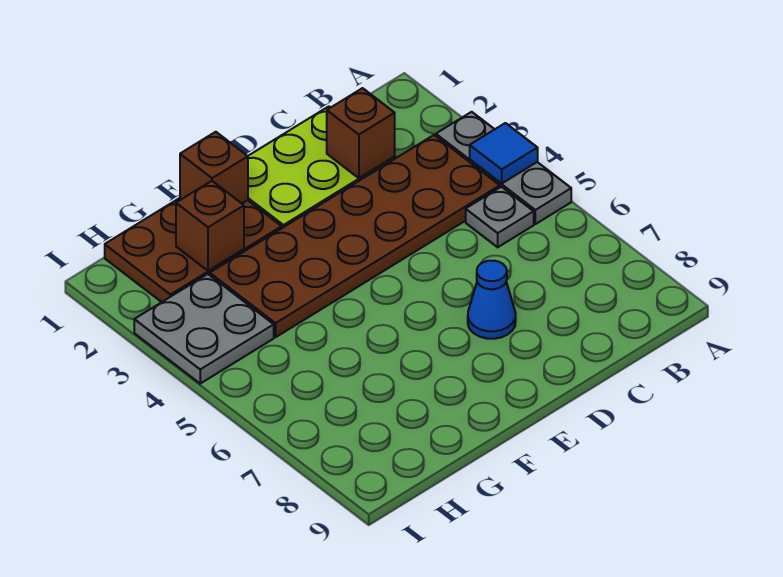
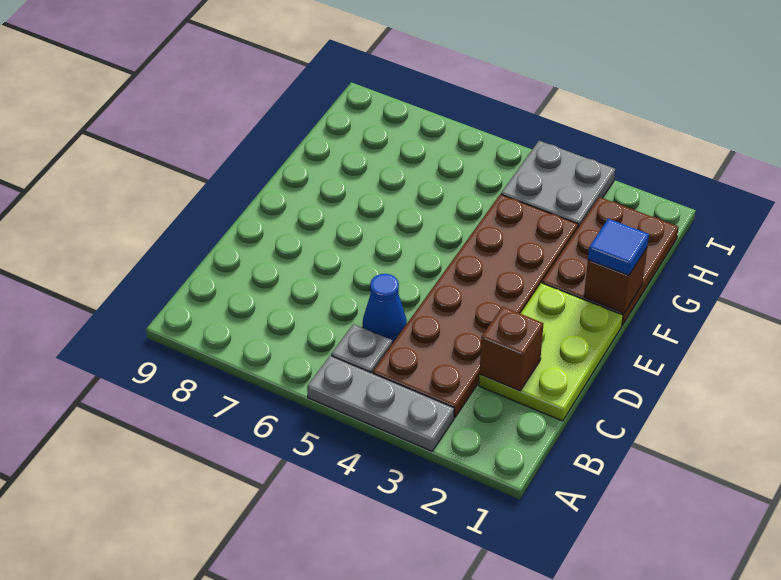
blue tile A4 level 2 -> blue tile F1 level 3
blue cone D7 level 1 -> blue cone C5 level 1
brown brick G2 level 2 -> none

